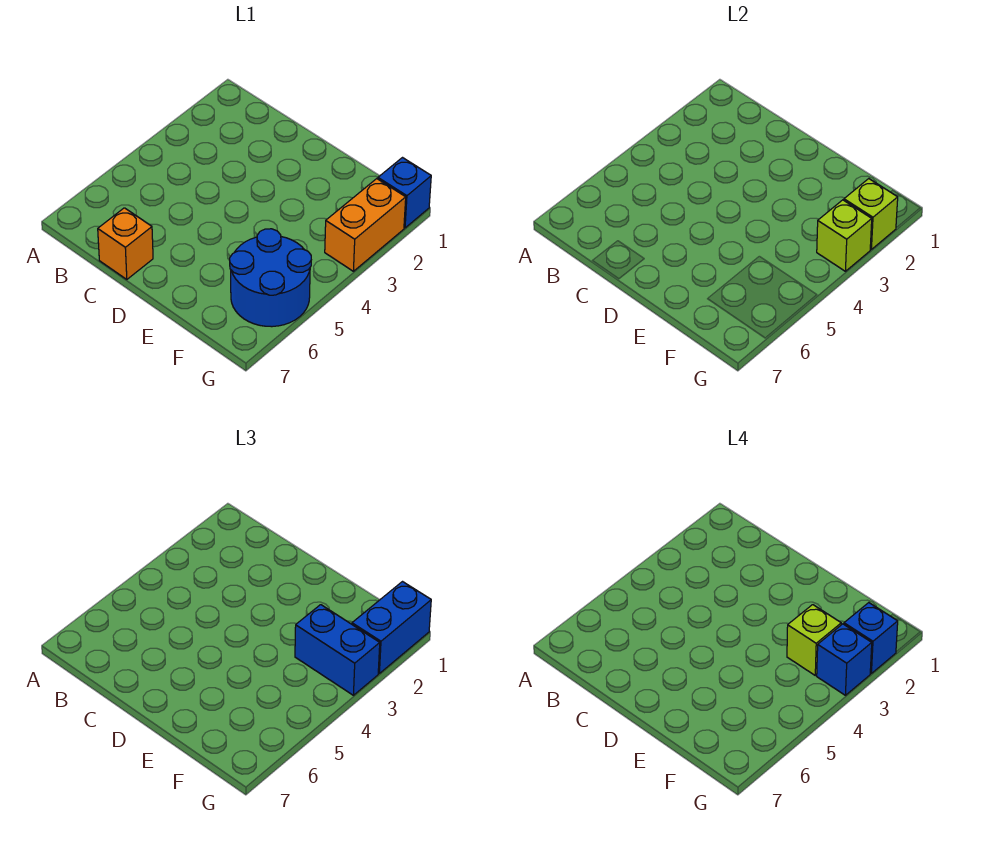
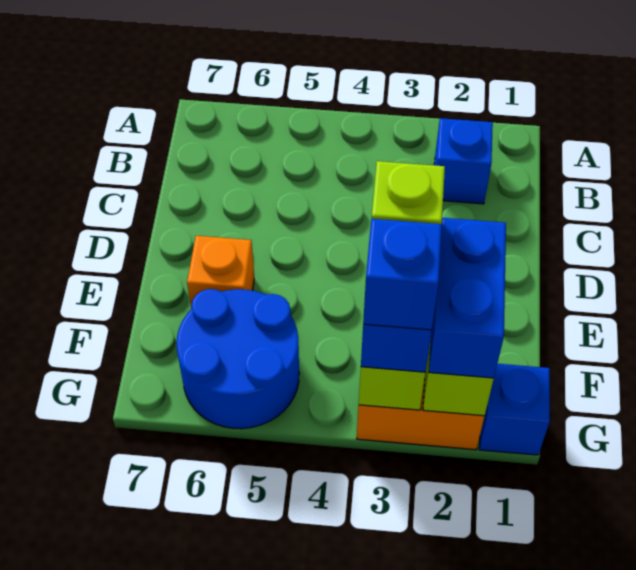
orange brick C7 level 1 -> orange brick E6 level 1
blue brick G1:G2 level 3 -> blue brick F2:G2 level 3
blue brick G2 level 4 -> blue brick B2 level 1

